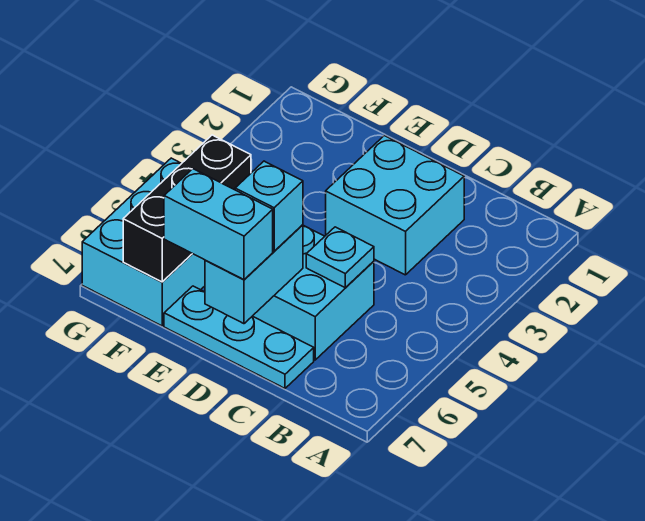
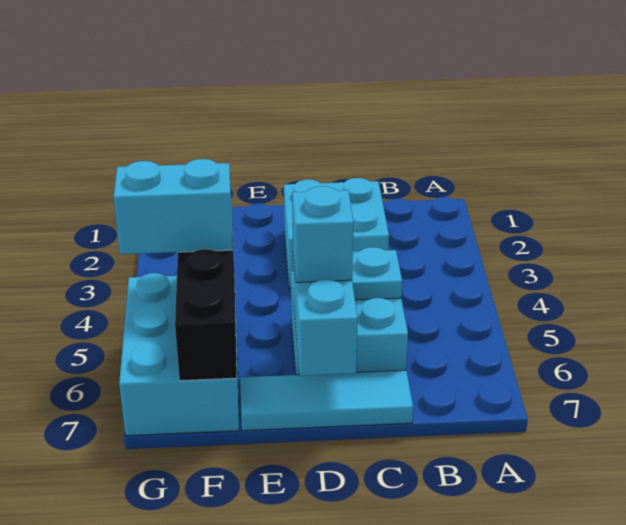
cyan plate C7:E7 level 1 -> cyan tile C7:E7 level 1
cyan brick D7:E7 level 3 -> cyan brick F5:G5 level 3

